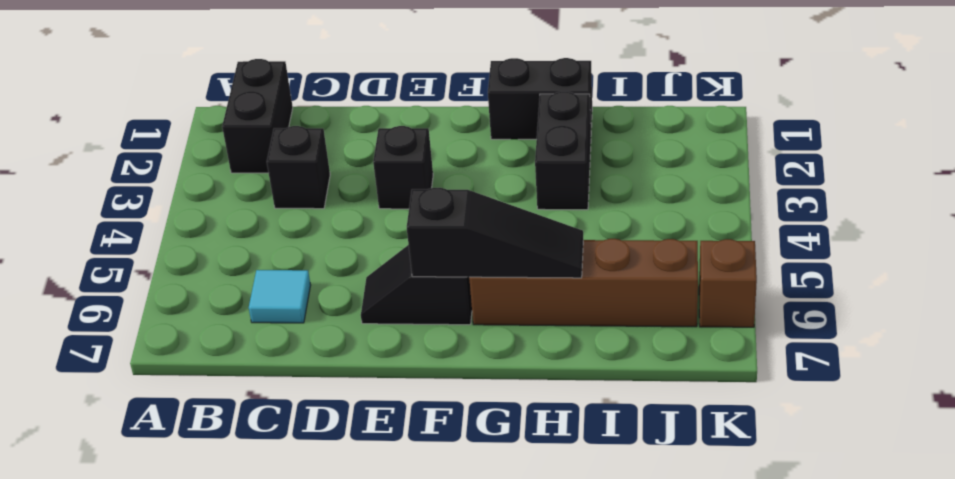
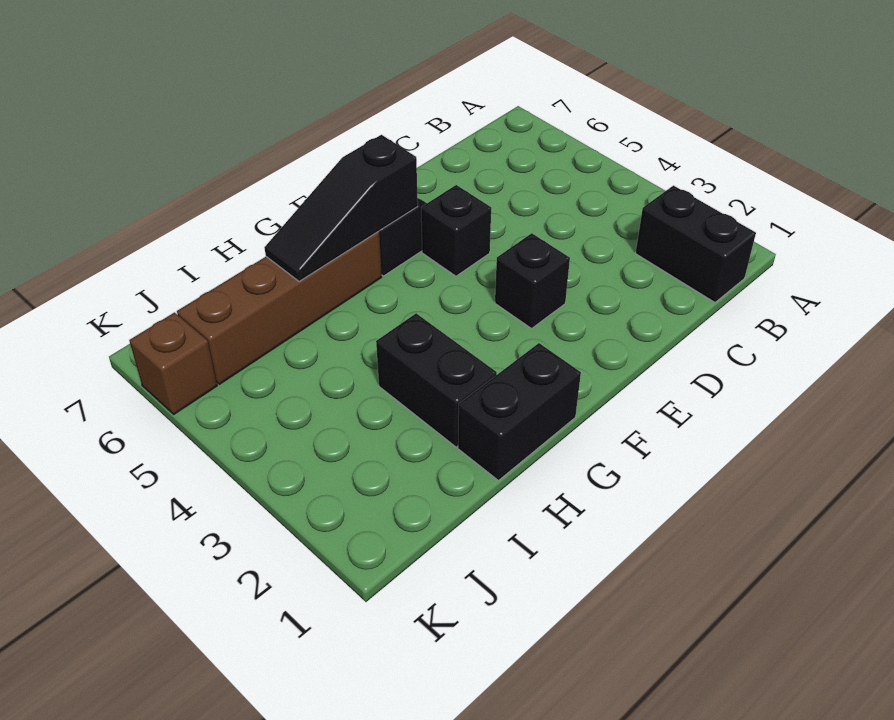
black brick C3 level 1 -> black brick E5 level 1
cyan tile C6 level 1 -> none

